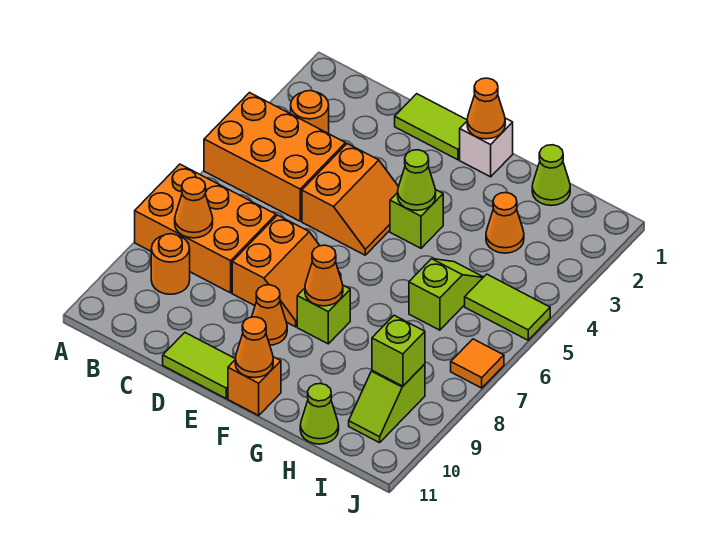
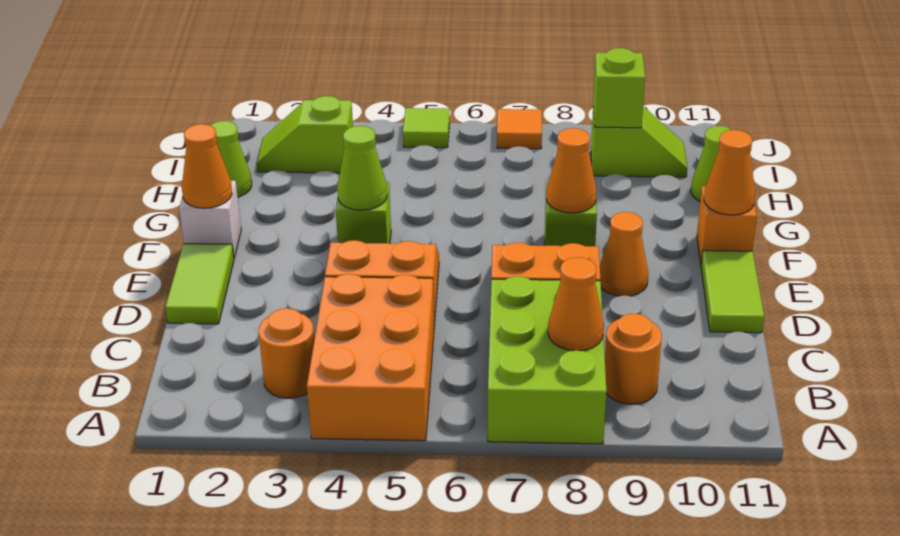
orange brick A7:C8 level 1 -> lime brick A7:C8 level 1
orange cone H3 level 1 -> none
lime slope H5:H6 level 1 top 6 -> lime slope I2:I3 level 1 top 3
lime tile I5:J5 level 1 -> lime tile J5 level 1

